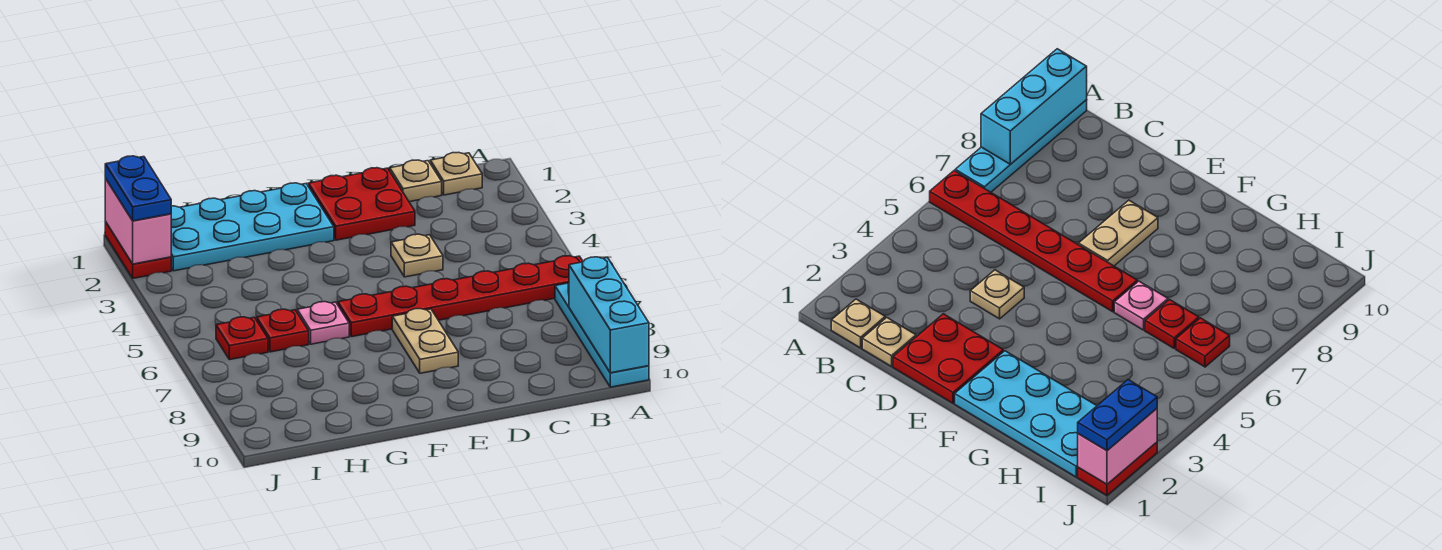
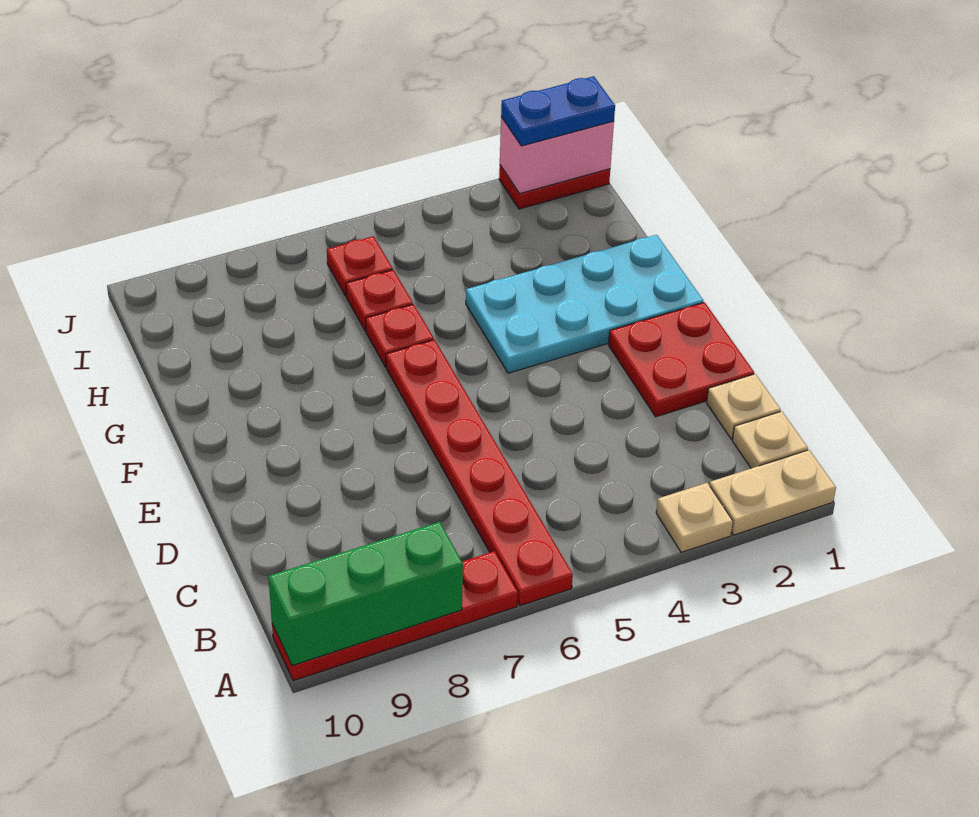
cyan plate A7:A10 level 1 -> red plate A7:A10 level 1
cyan brick A8:A10 level 2 -> green brick A8:A10 level 2
tan plate D4 level 1 -> tan plate A3 level 1
tan plate E7:E8 level 1 -> tan plate A1:A2 level 1
cyan plate F1:I2 level 1 -> cyan plate F1:G4 level 1
pink plate G6 level 1 -> red plate G6 level 1

